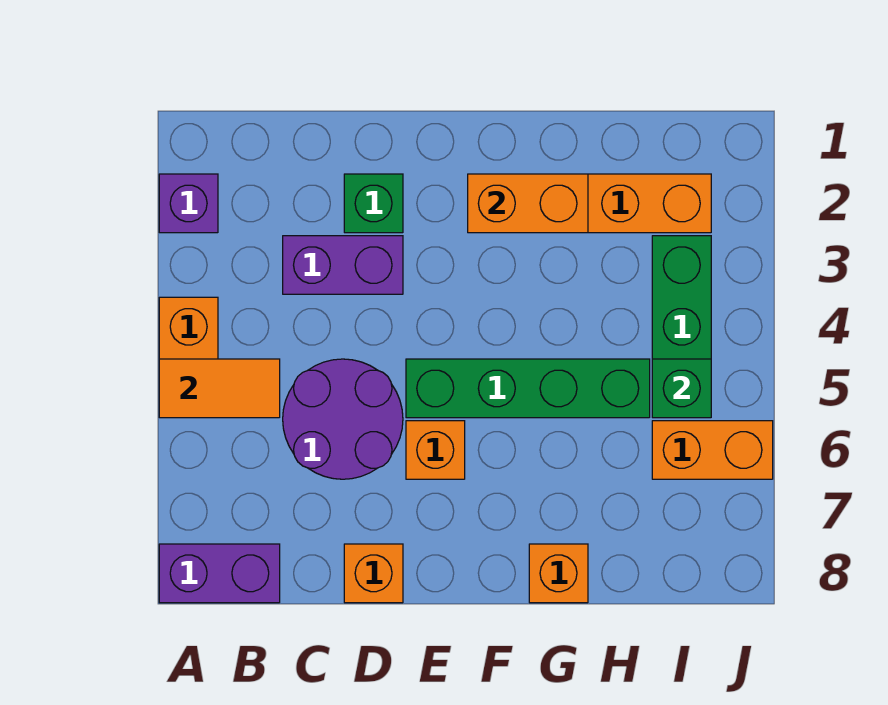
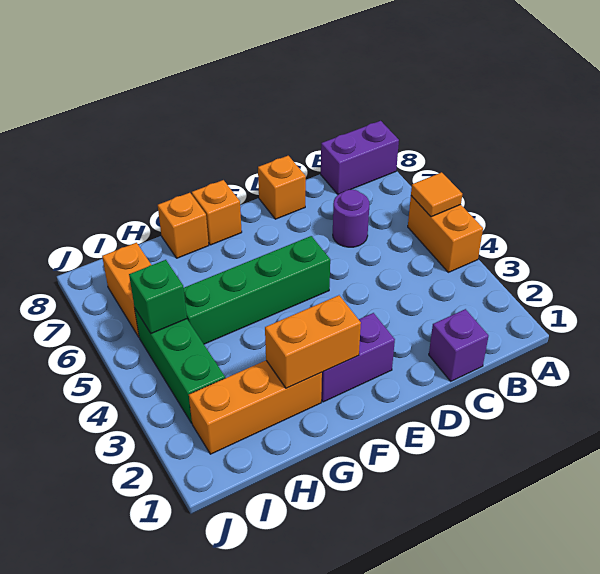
purple brick A2 level 1 -> purple brick C1 level 1
orange tile A5:B5 level 2 -> orange tile A5 level 2
purple brick C3:D3 level 1 -> purple brick E2:F2 level 1
purple round brick C5:D6 level 1 -> purple round brick C6 level 1
green brick D2 level 1 -> none
orange brick E6 level 1 -> orange brick F8 level 1
orange brick I6:J6 level 1 -> orange brick I6:I7 level 1

